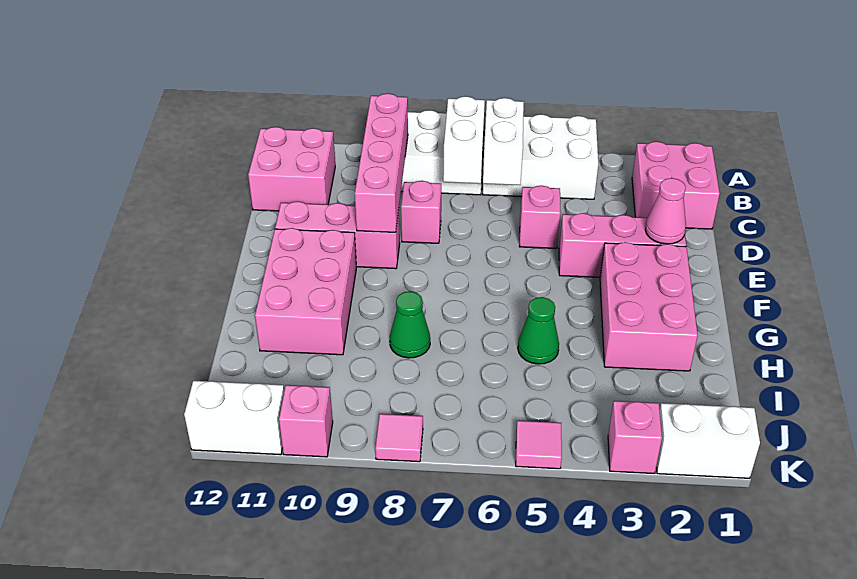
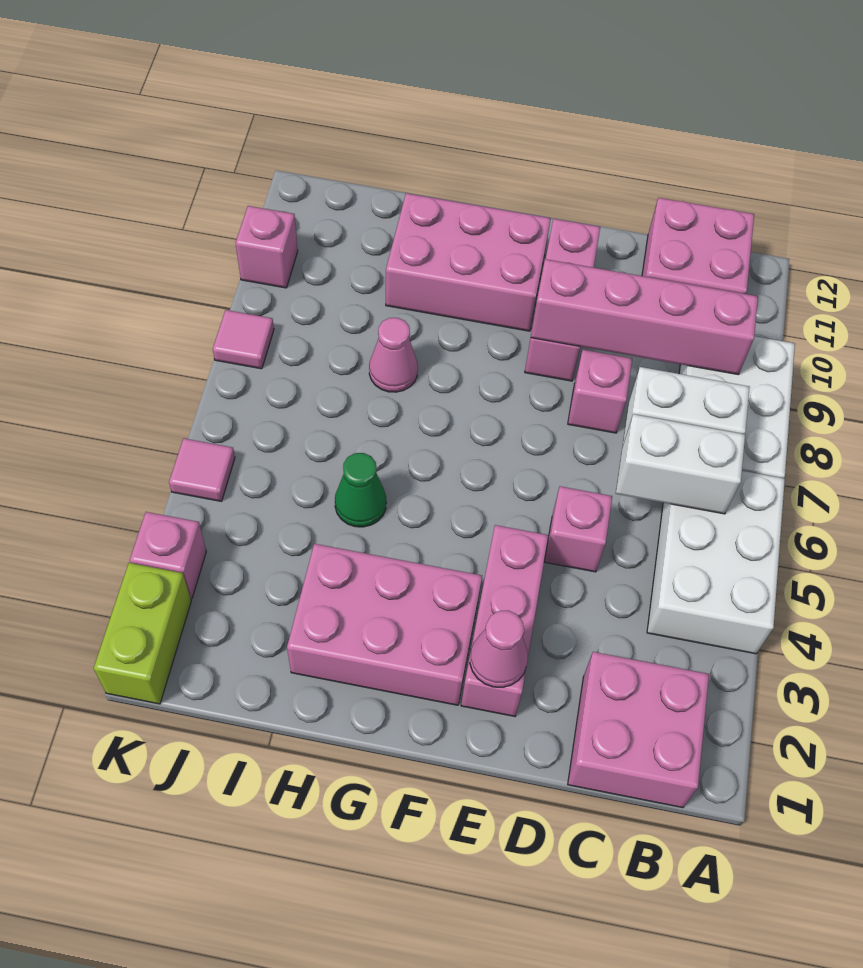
green cone H8 level 1 -> pink cone H8 level 1
white brick K1:K2 level 1 -> lime brick K1:K2 level 1
white brick K11:K12 level 1 -> none

